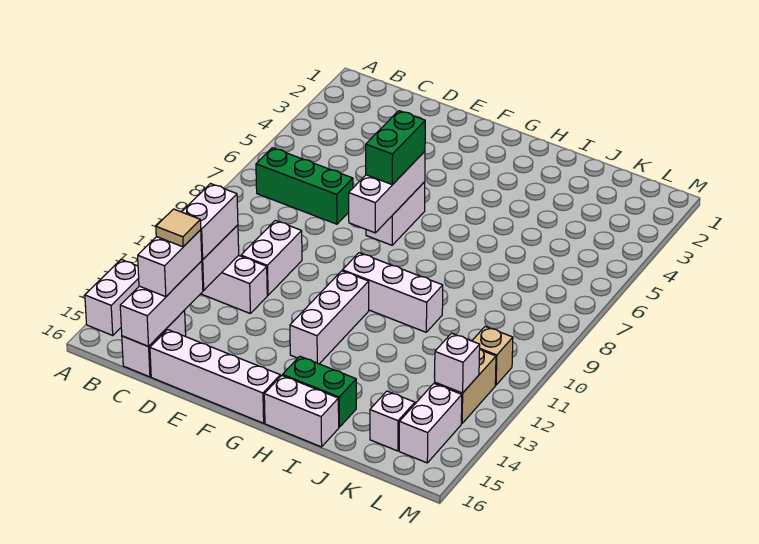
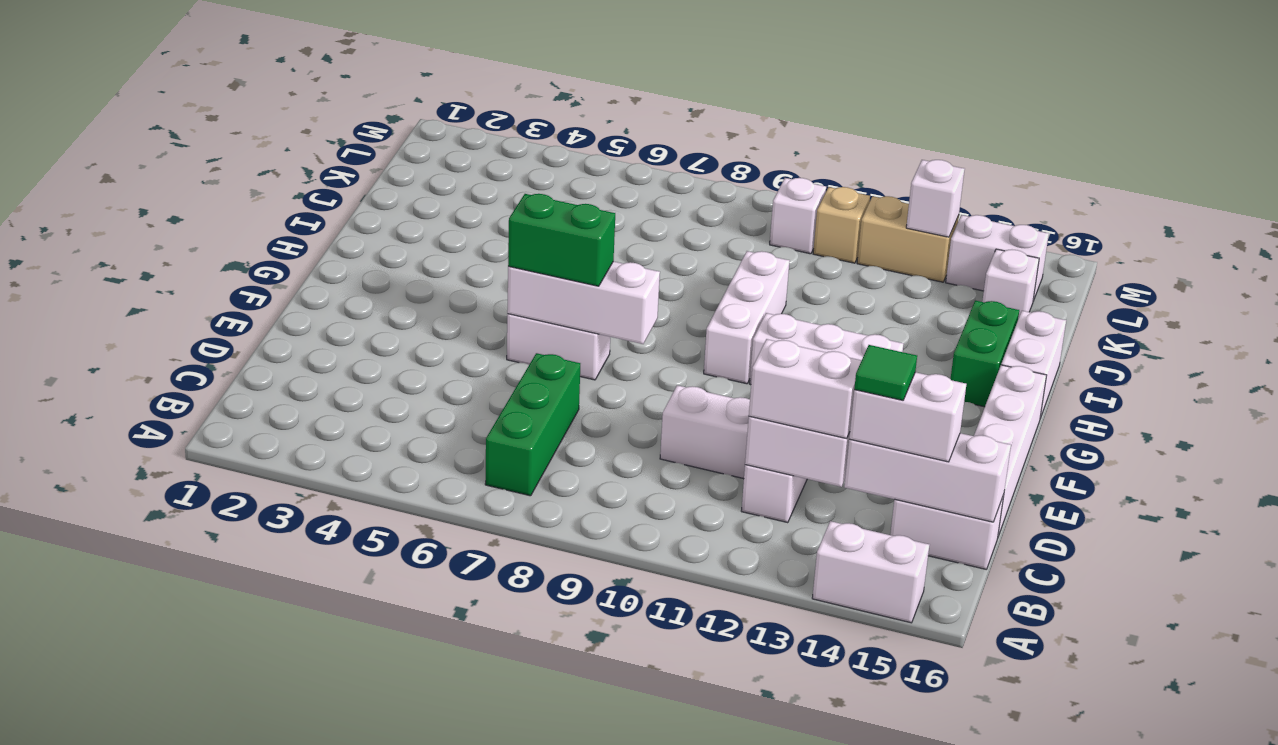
tan tile C14 level 4 -> green tile C14 level 4
none -> white brick L10 level 1

